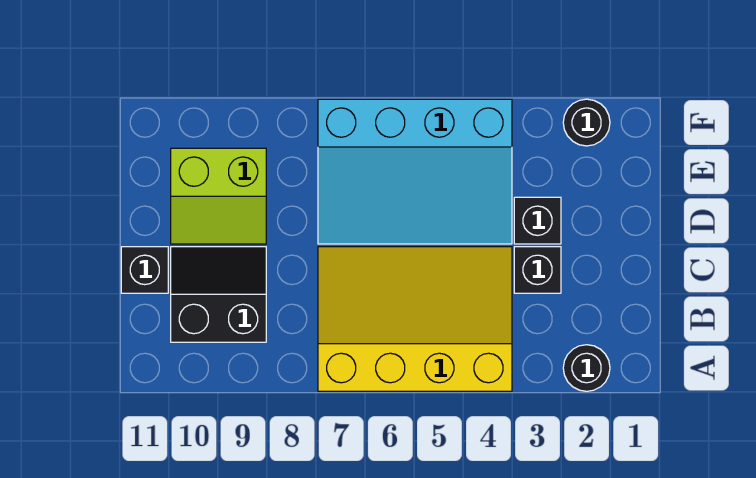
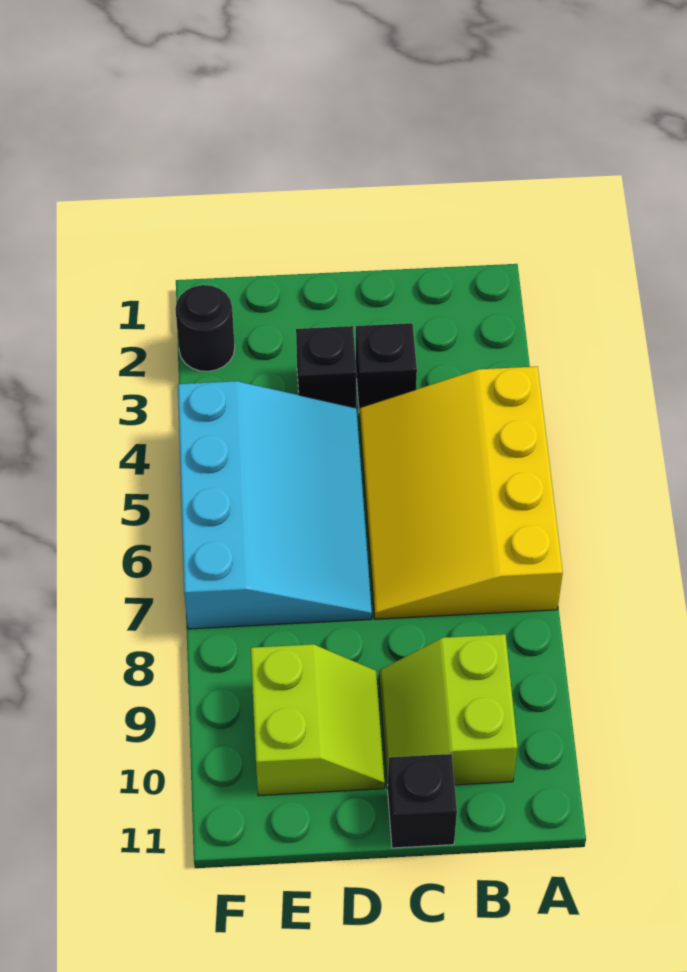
black round brick A2 level 1 -> none
black slope B9:C10 level 1 top B -> lime slope B9:C10 level 1 top B

